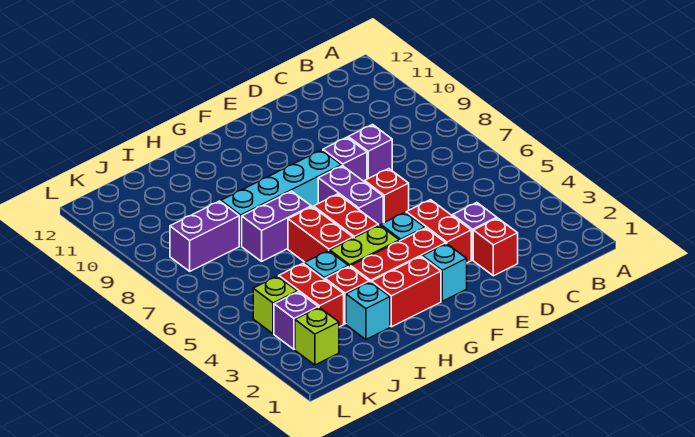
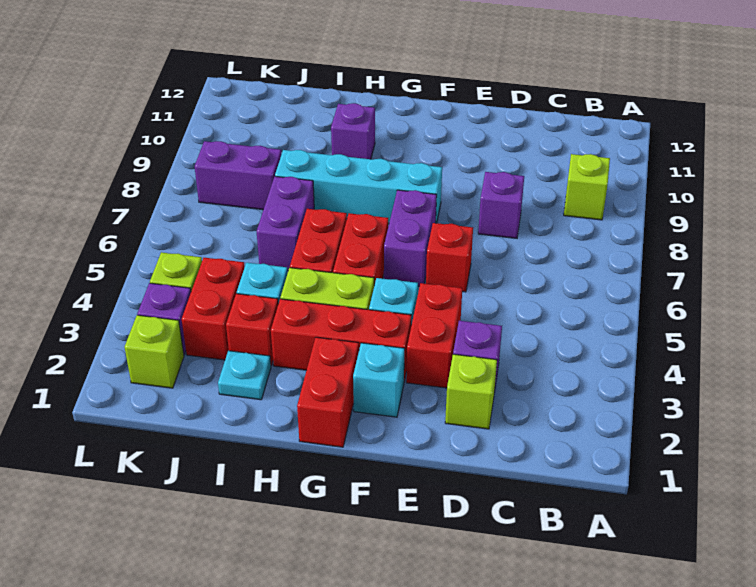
none -> lime brick B9 level 1
red brick D2 level 1 -> lime brick D2 level 1
purple brick E8 level 1 -> purple brick H10 level 1
red brick G2:H2 level 1 -> red brick G1:G2 level 1
purple brick H7:I7 level 1 -> purple brick I6:I7 level 1
cyan brick I2 level 1 -> cyan plate I2 level 1

